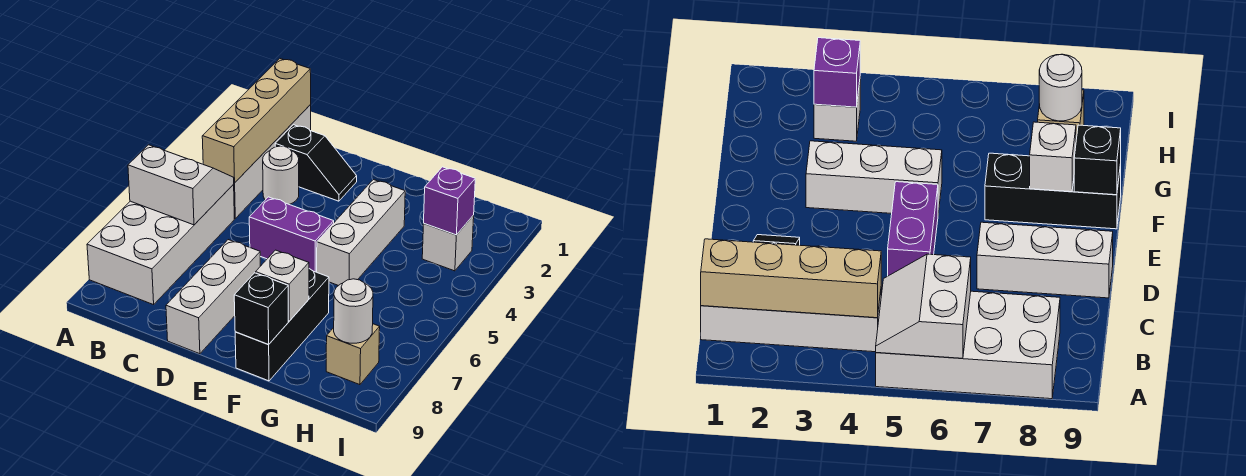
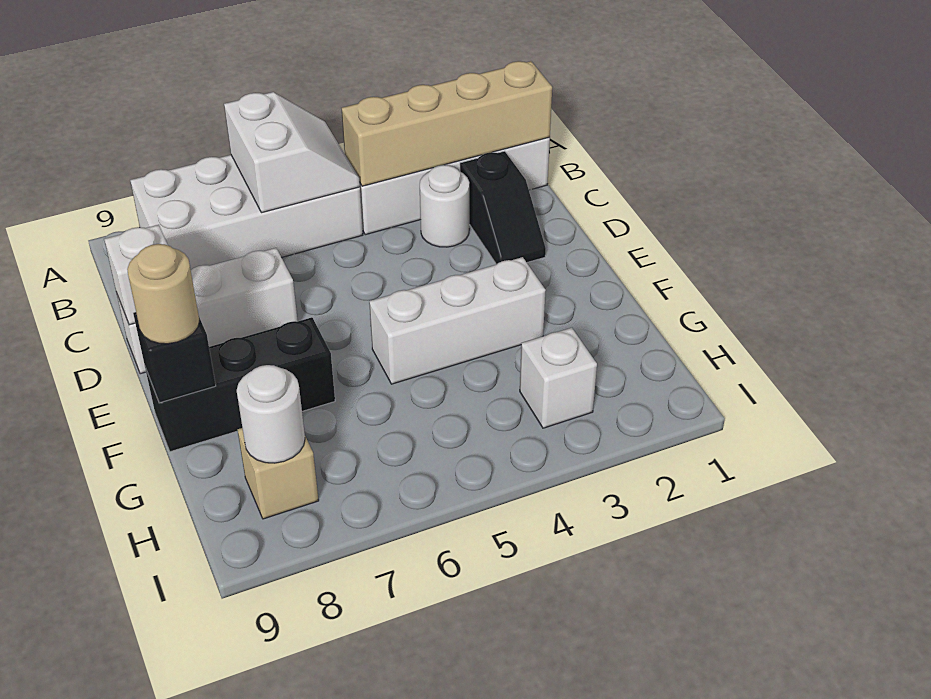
purple brick D5:E5 level 1 -> none
white brick F8 level 2 -> white brick D9 level 2
none -> tan round brick F9 level 3
purple brick H3 level 2 -> none

